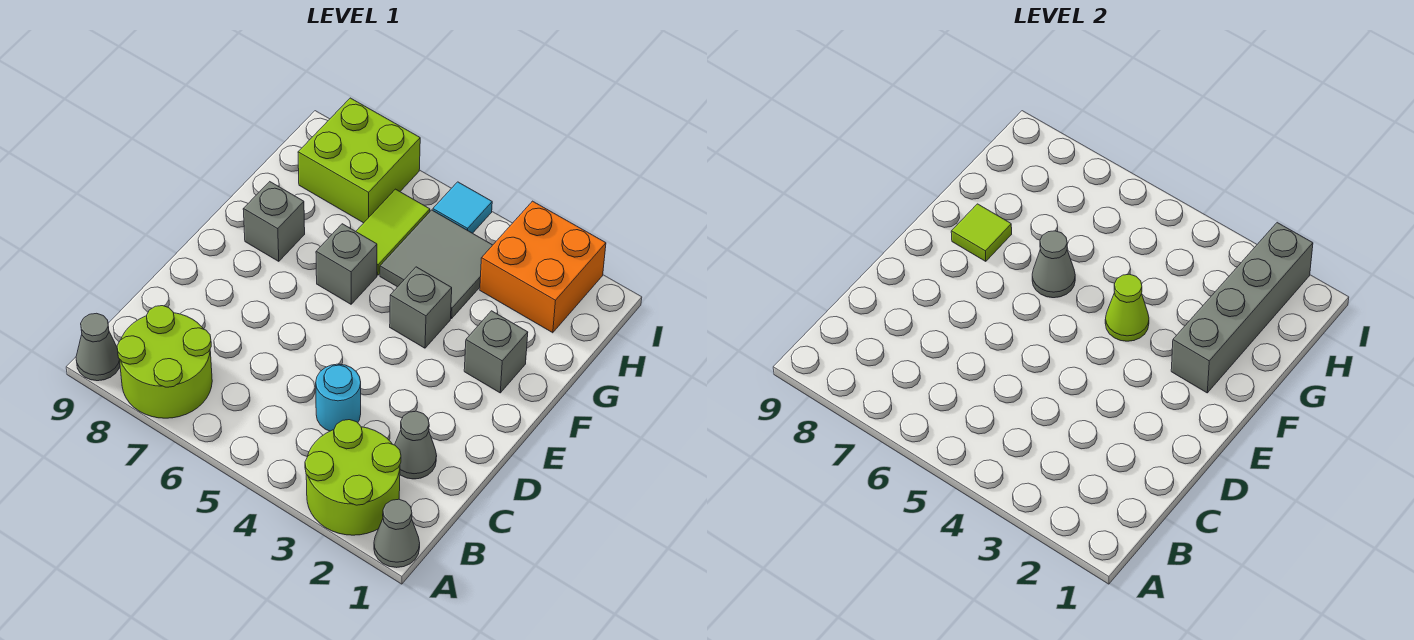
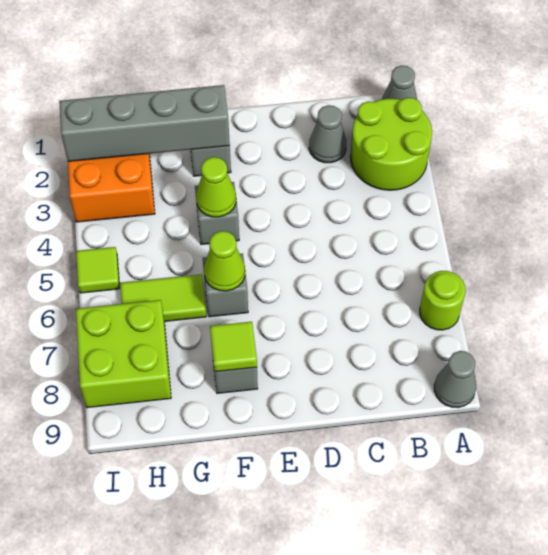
lime round brick A7:B8 level 1 -> lime round brick A7 level 1
cyan round brick C4 level 1 -> none
grey cone F6 level 2 -> lime cone F6 level 2
grey tile G4:H5 level 1 -> none
cyan tile I5 level 1 -> lime tile I5 level 1

